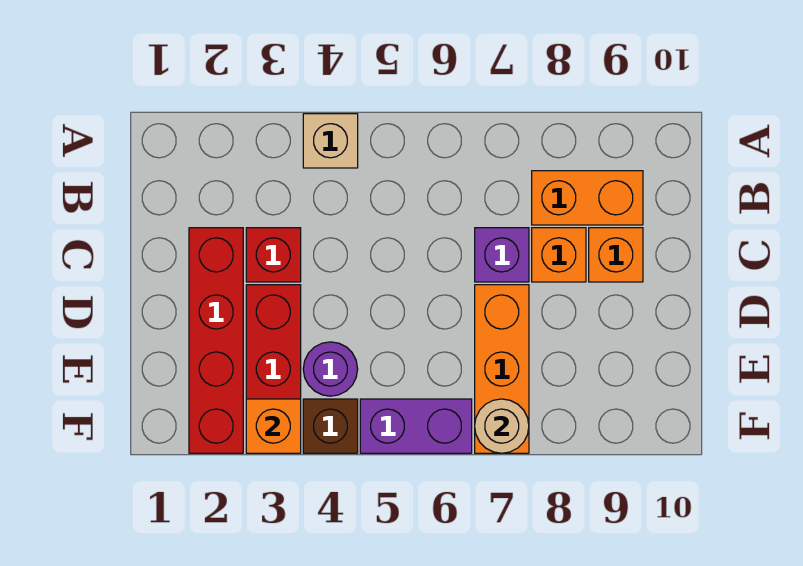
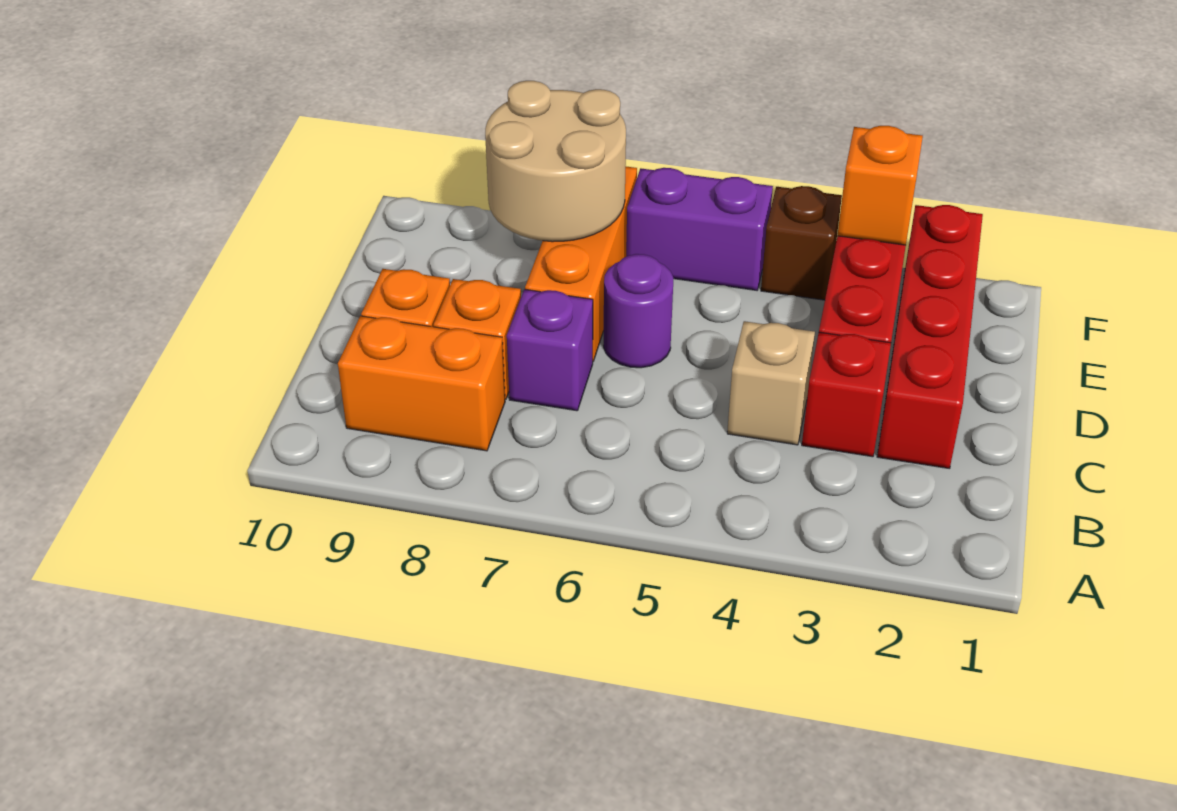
tan brick A4 level 1 -> tan brick C4 level 1
purple round brick E4 level 1 -> purple round brick D6 level 1
tan round brick F7 level 2 -> tan round brick E7:F8 level 2

